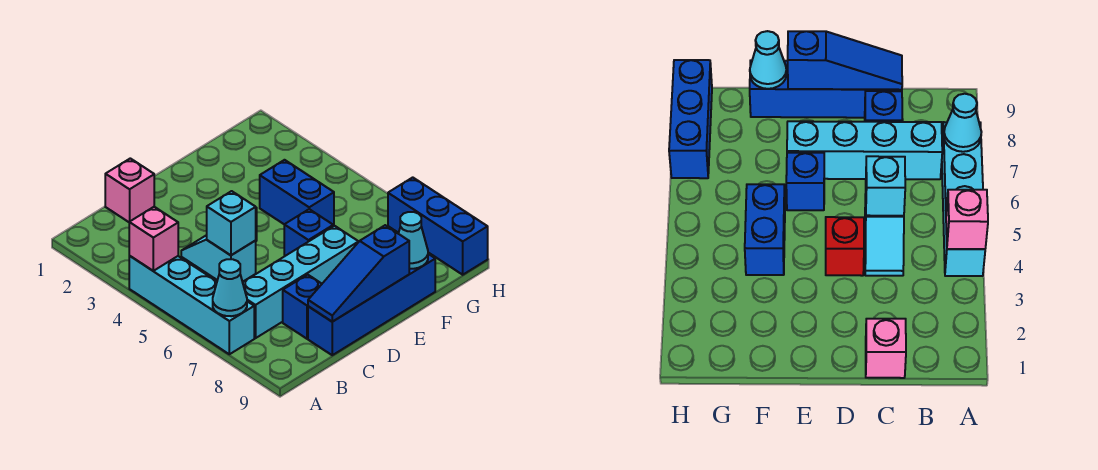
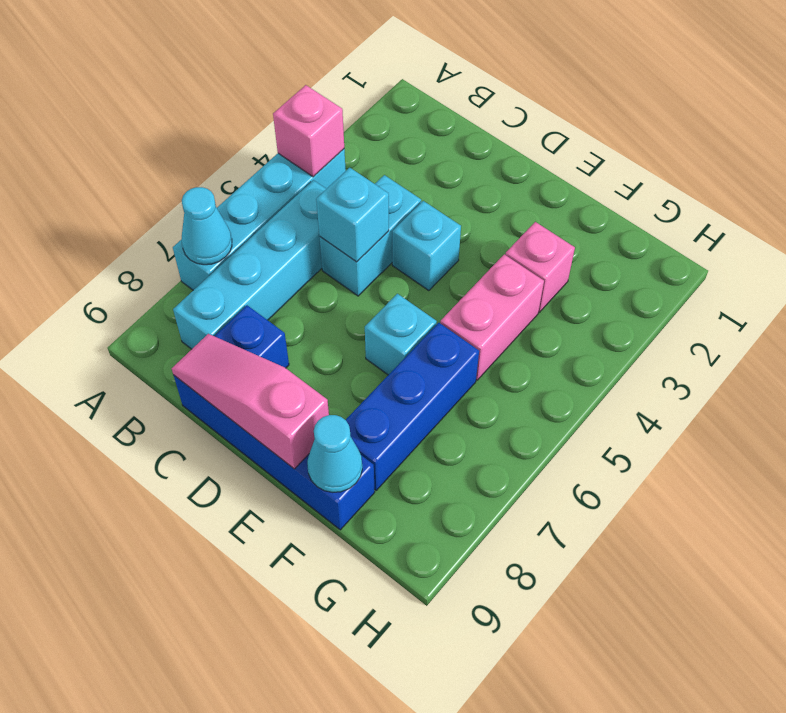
cyan brick B7:E7 level 1 -> cyan brick B5:B8 level 1
pink brick C1 level 1 -> pink brick F3 level 1
cyan slope C4:C5 level 1 top 5 -> cyan brick C4:C5 level 1
blue slope C9:E9 level 2 top E -> pink slope C9:E9 level 2 top E
red brick D4 level 1 -> cyan brick D4 level 1
blue brick E6 level 1 -> cyan brick E6 level 1
blue brick F4:F5 level 1 -> pink brick F4:F5 level 1
blue brick H7:H9 level 1 -> blue brick F6:F8 level 1

